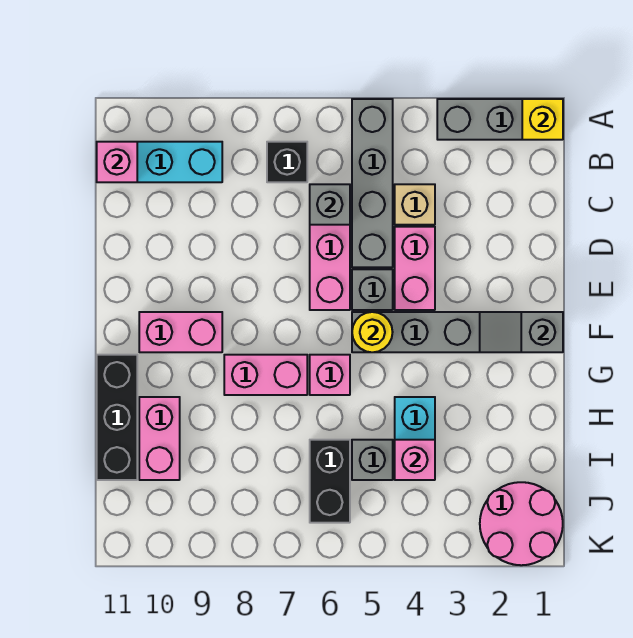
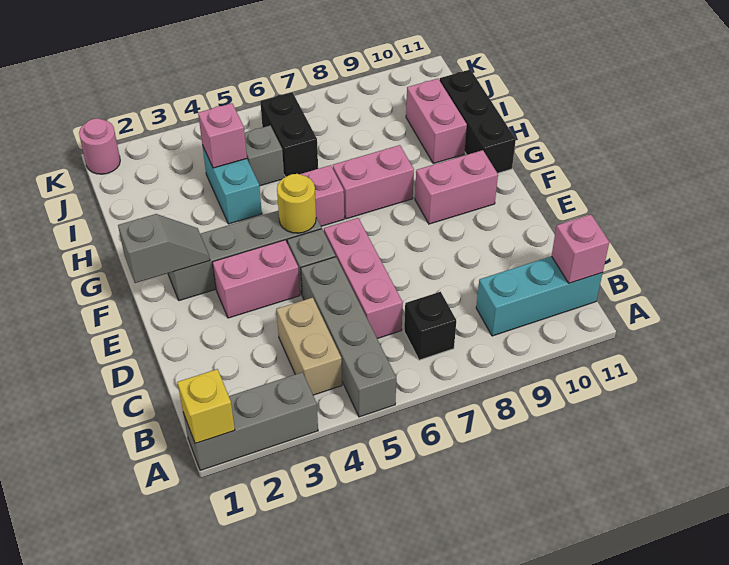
tan brick C4 level 1 -> tan brick B4:C4 level 1
grey brick C6 level 2 -> none
pink brick D4:E4 level 1 -> pink brick E3:E4 level 1
pink round brick J1:K2 level 1 -> pink round brick K1 level 1

